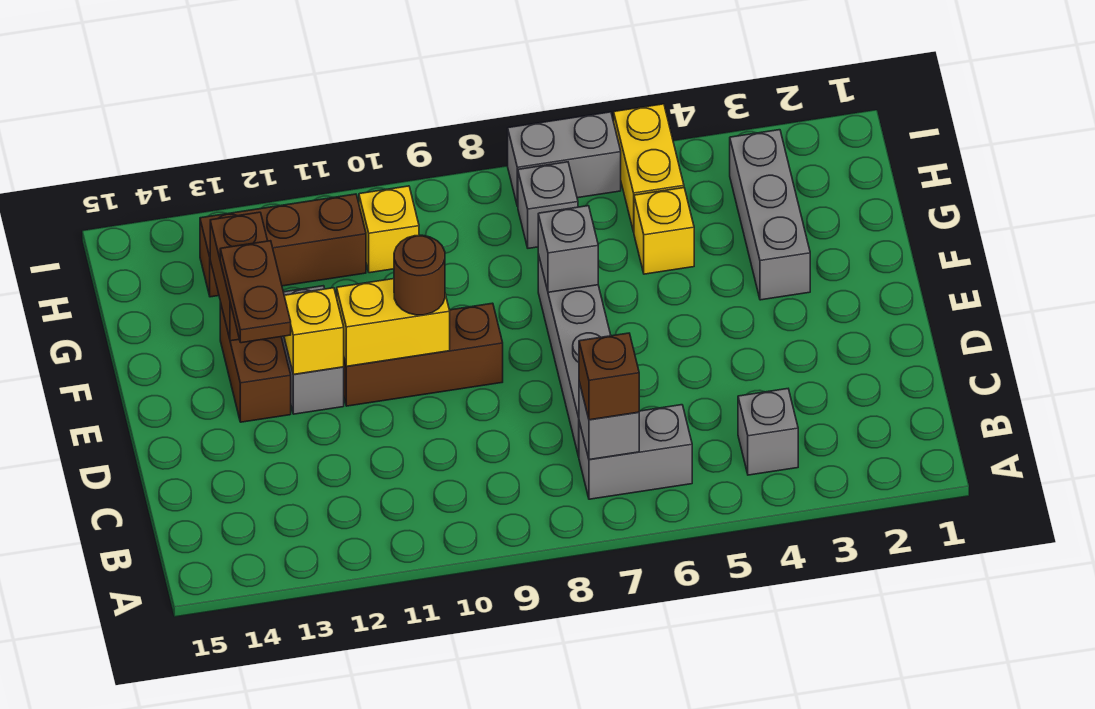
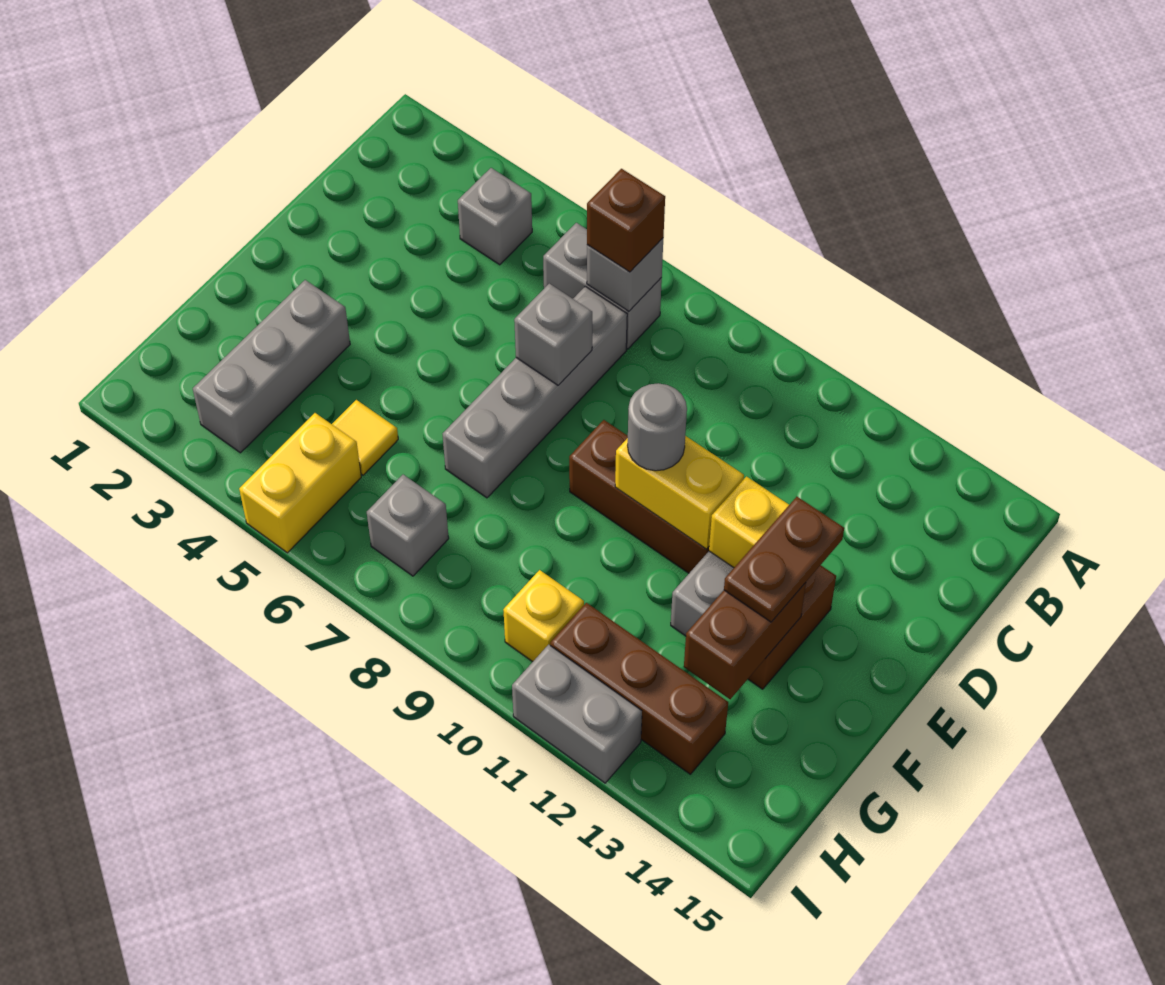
brown round brick E10 level 3 -> grey round brick E10 level 3
grey brick F7 level 2 -> grey brick D7 level 2
yellow brick G5 level 1 -> yellow tile G5 level 1
grey brick I6:I7 level 1 -> grey brick I11:I12 level 1

